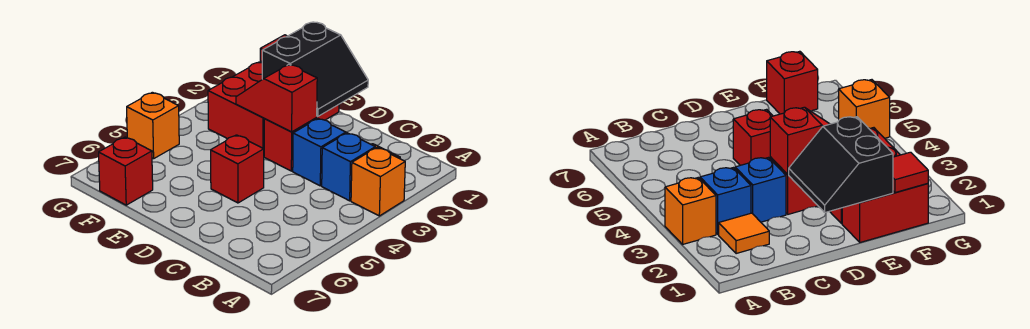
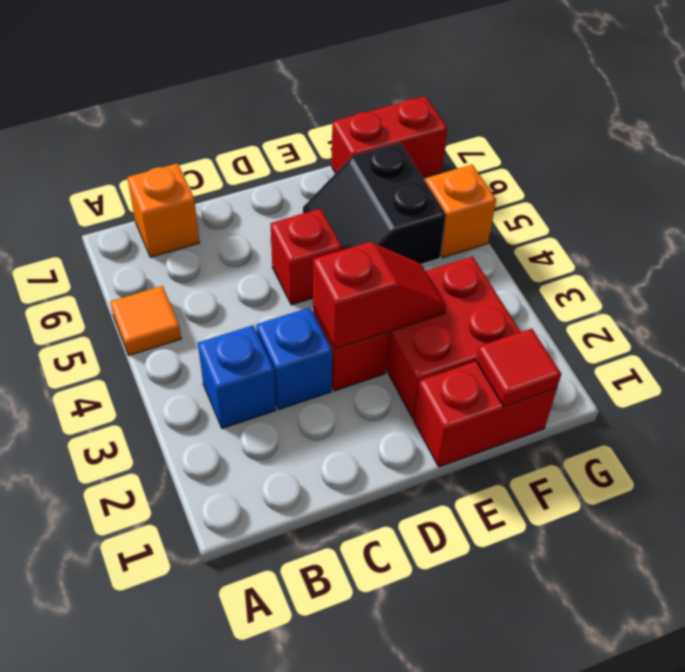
orange brick A3 level 1 -> orange brick B7 level 1
orange tile B2 level 1 -> orange tile A5 level 1
black slope D1:E2 level 2 top E -> black slope E5:F6 level 1 top F
red brick F7 level 1 -> red brick F7:G7 level 1

